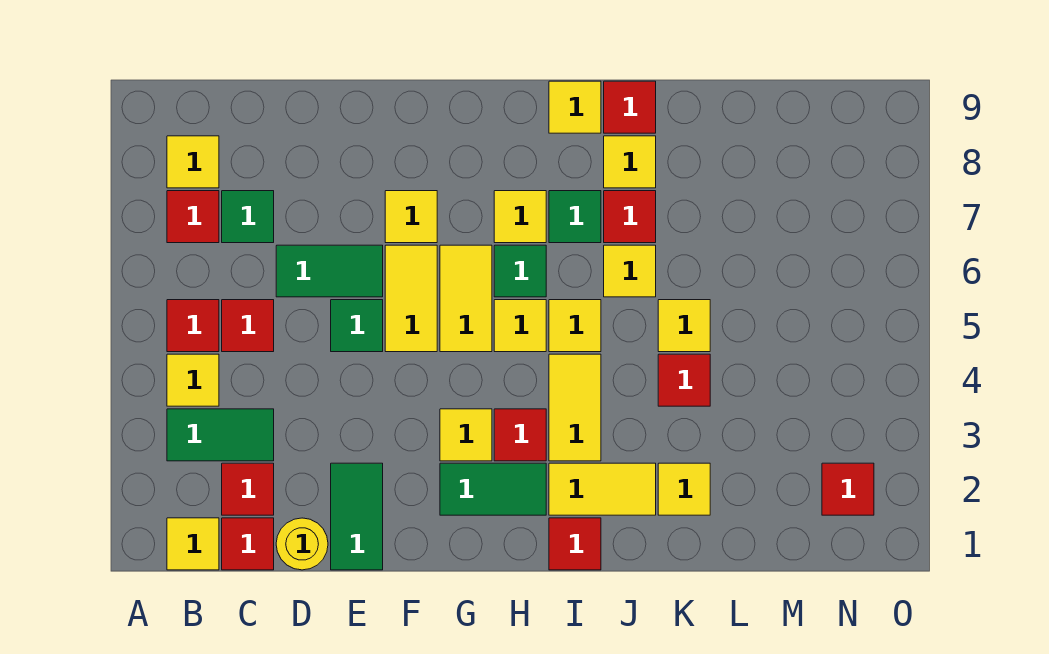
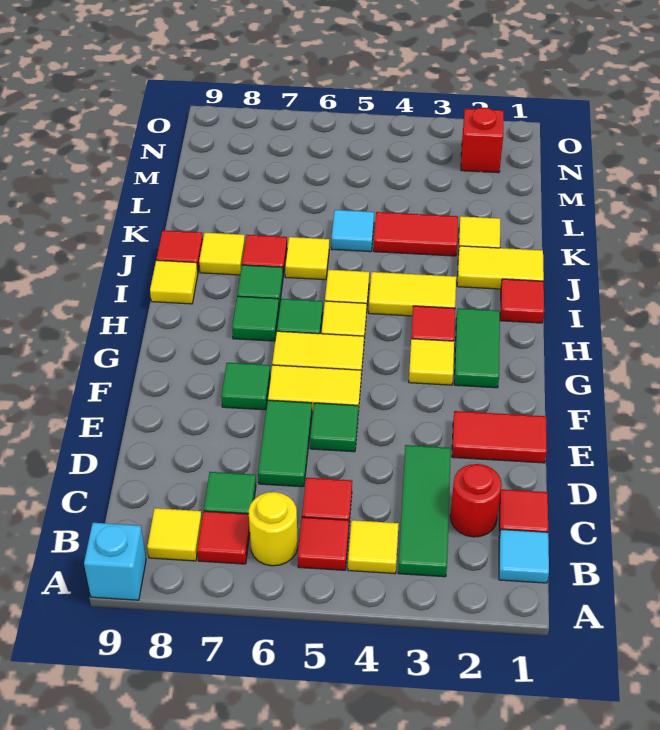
none -> cyan brick A9 level 1
yellow tile B1 level 1 -> cyan tile B1 level 1
green tile B3:C3 level 1 -> green tile B3:D3 level 1
red tile C2 level 1 -> red round brick C2 level 1
yellow round brick D1 level 1 -> yellow round brick B6 level 1
green tile E1:E2 level 1 -> red tile E1:E2 level 1
yellow tile F7 level 1 -> green tile F7 level 1
yellow tile H7 level 1 -> green tile H7 level 1
yellow tile I2:J2 level 1 -> yellow tile J1:J2 level 1
red tile K4 level 1 -> red tile K3:K4 level 1
yellow tile K5 level 1 -> cyan tile K5 level 1
red tile N2 level 1 -> red brick N2 level 1

